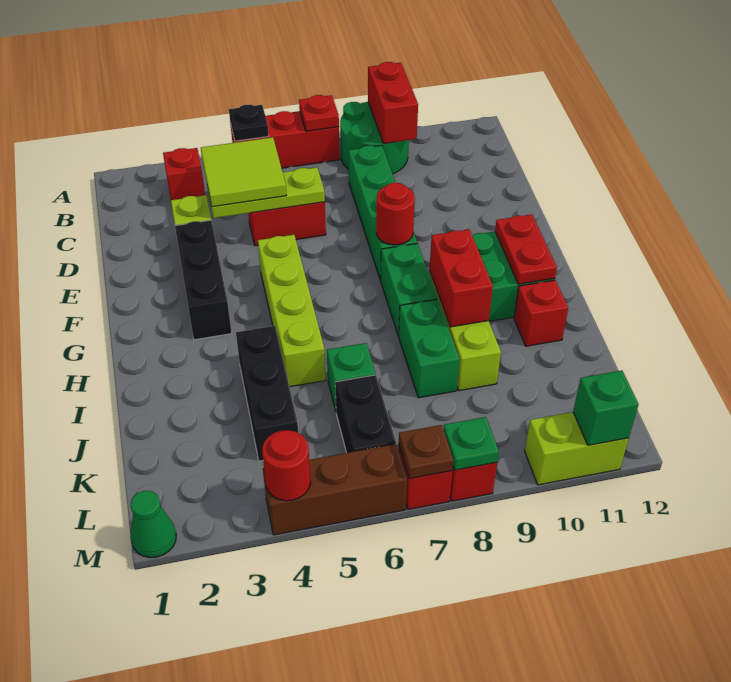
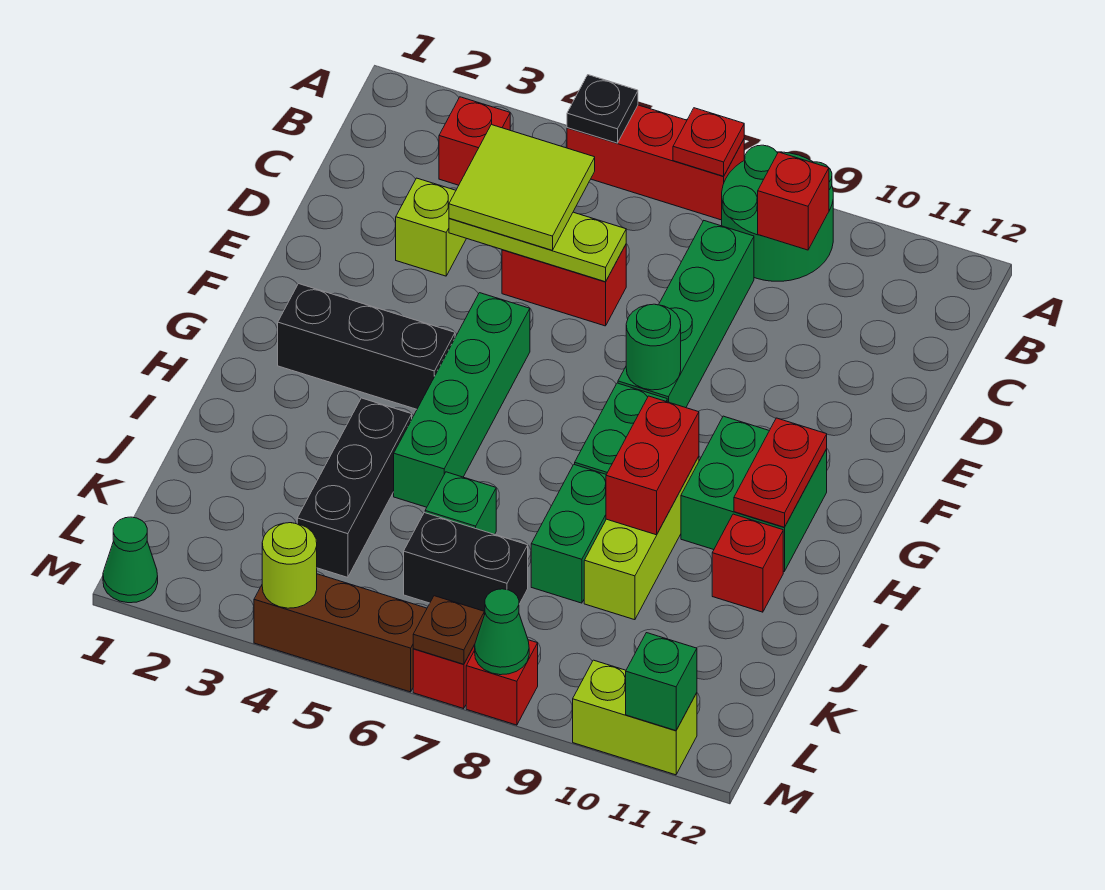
red brick A9:B9 level 2 -> red brick B9 level 2
black brick E3:G3 level 1 -> black brick G2:G4 level 1
lime brick F5:I5 level 1 -> green brick F5:I5 level 1
red round brick F8 level 2 -> green round brick F8 level 2
black brick K6:L6 level 1 -> black brick K6:K7 level 1
red round brick M4 level 2 -> lime round brick M4 level 2
green plate M8 level 2 -> green cone M8 level 2

